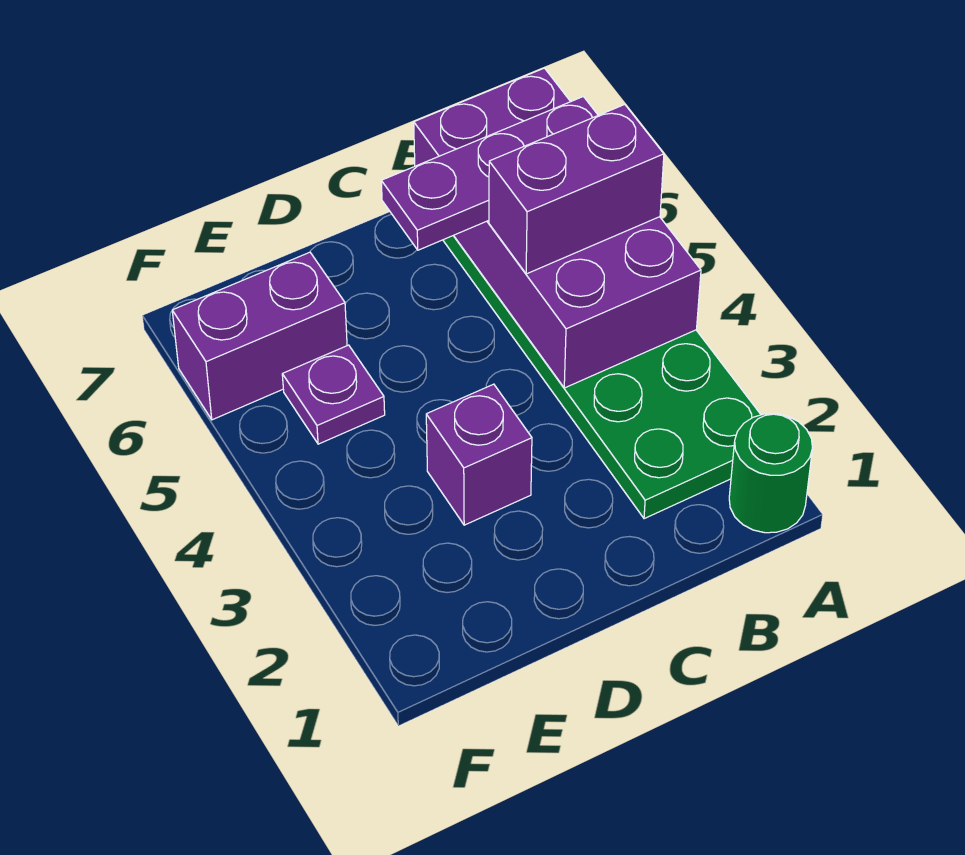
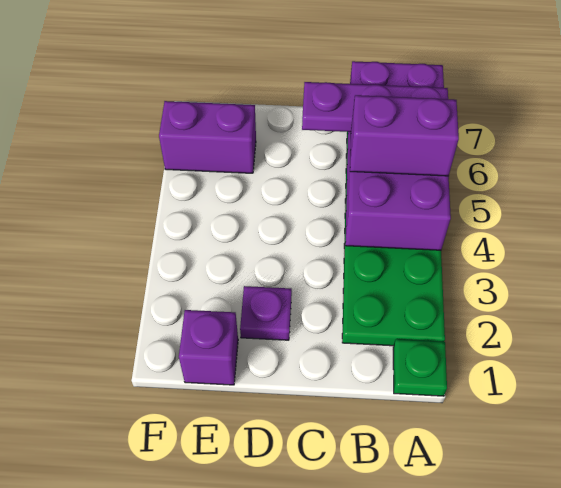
green round brick A1 level 1 -> green plate A1 level 1
purple brick D3 level 1 -> purple brick E1 level 1
purple plate E5 level 1 -> purple plate D2 level 1

